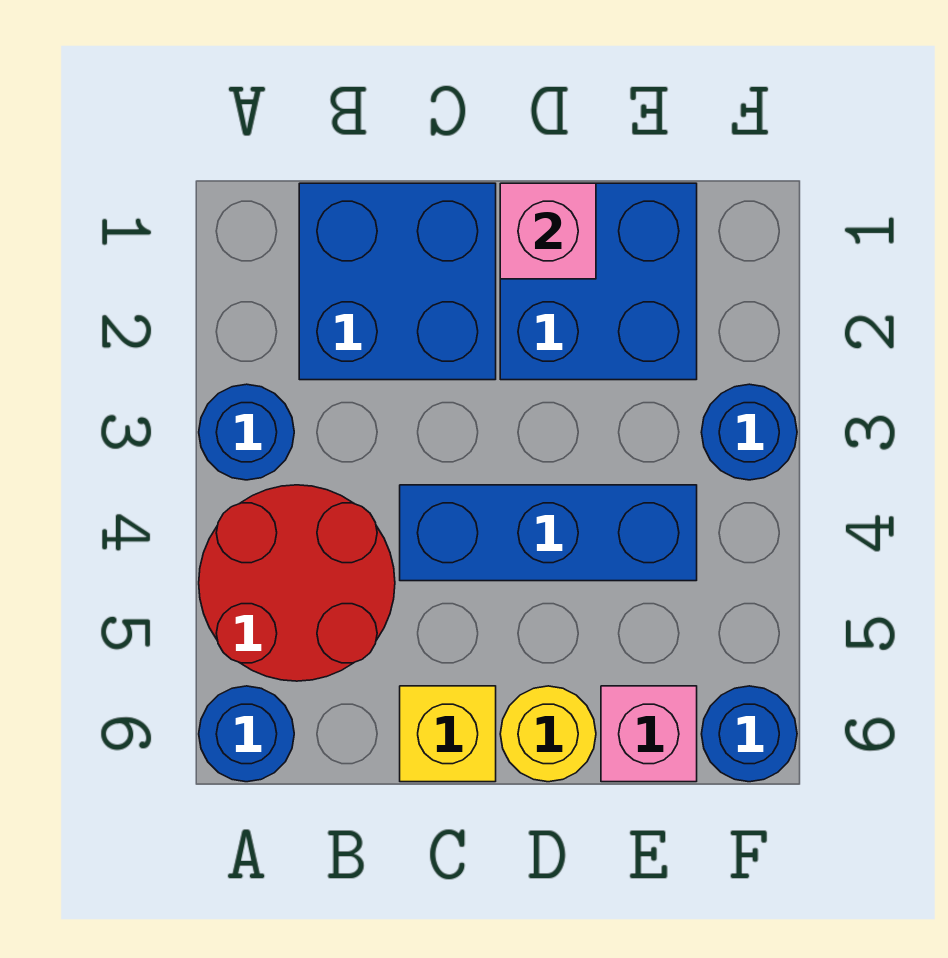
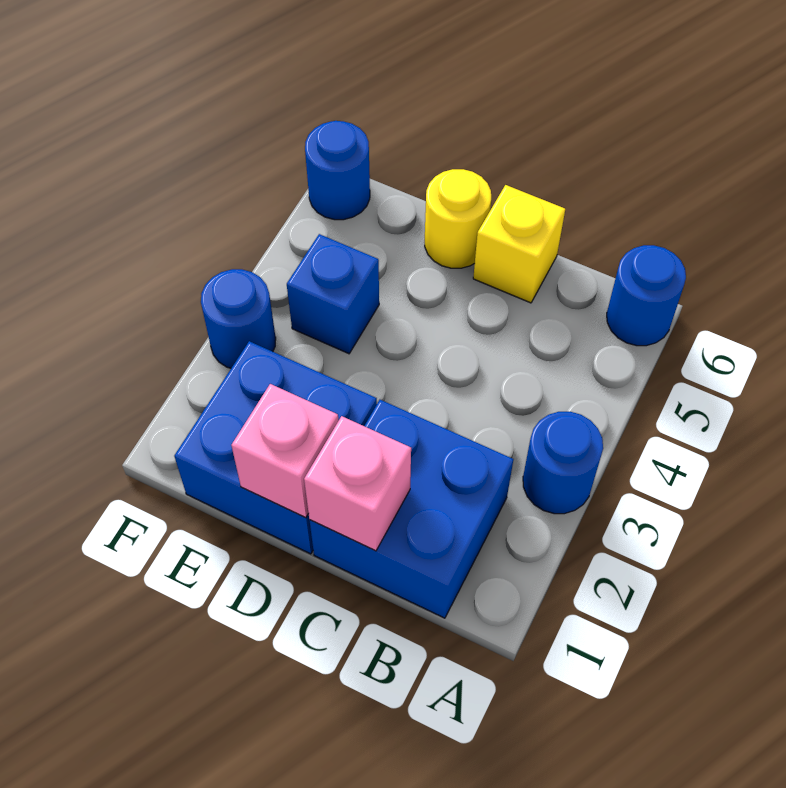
red round brick A4:B5 level 1 -> none
blue brick C4:E4 level 1 -> blue brick E4 level 1
pink brick E6 level 1 -> pink brick C1 level 2

